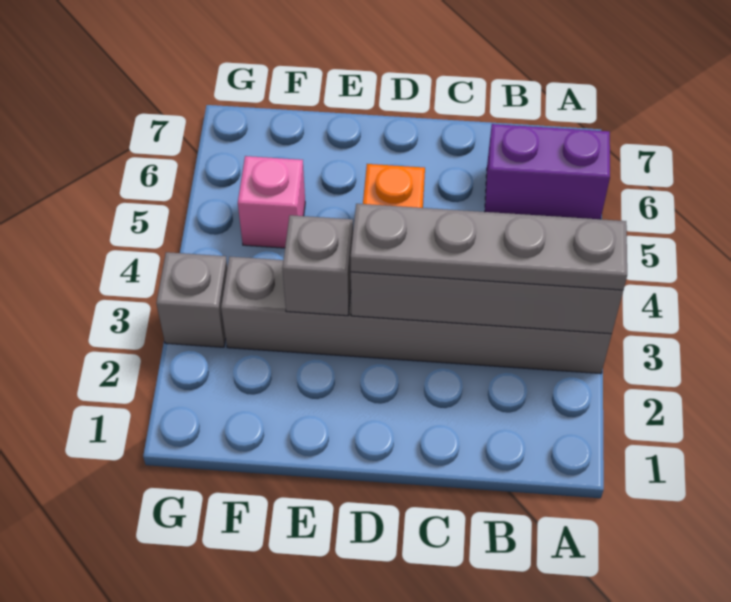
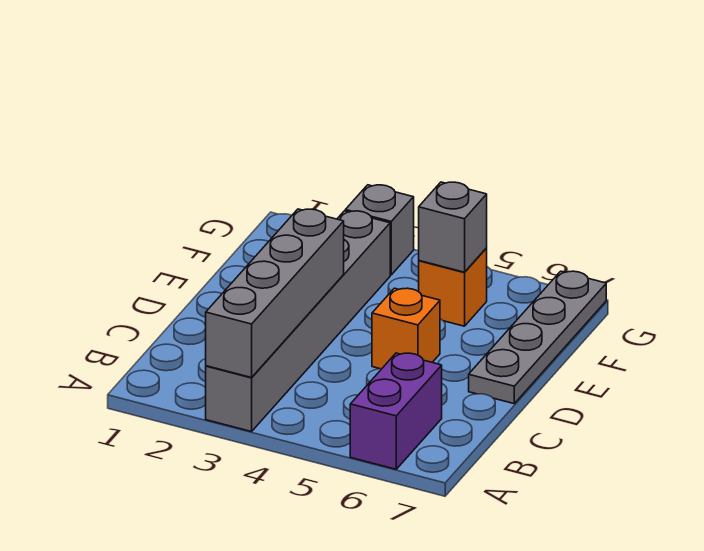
grey plate A3:D3 level 3 -> grey plate D7:G7 level 1
grey brick E3 level 2 -> grey brick F5 level 2
pink brick F5 level 1 -> orange brick F5 level 1

